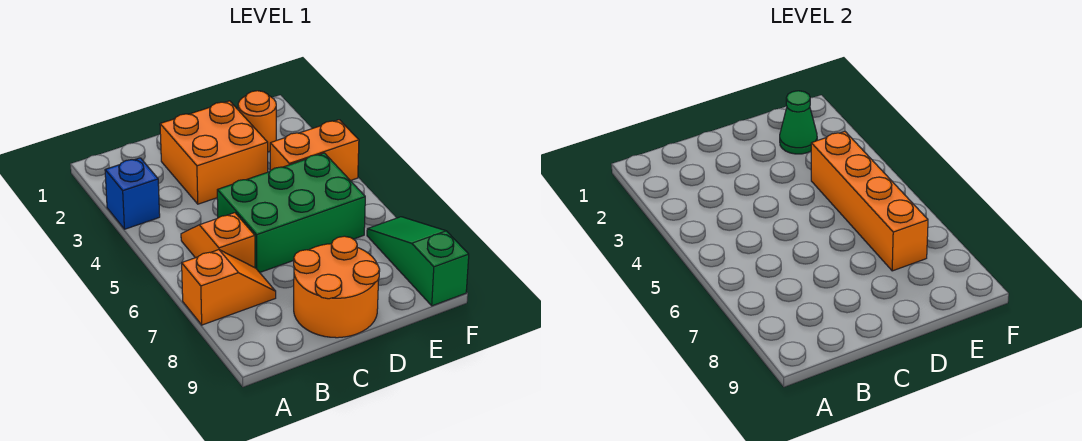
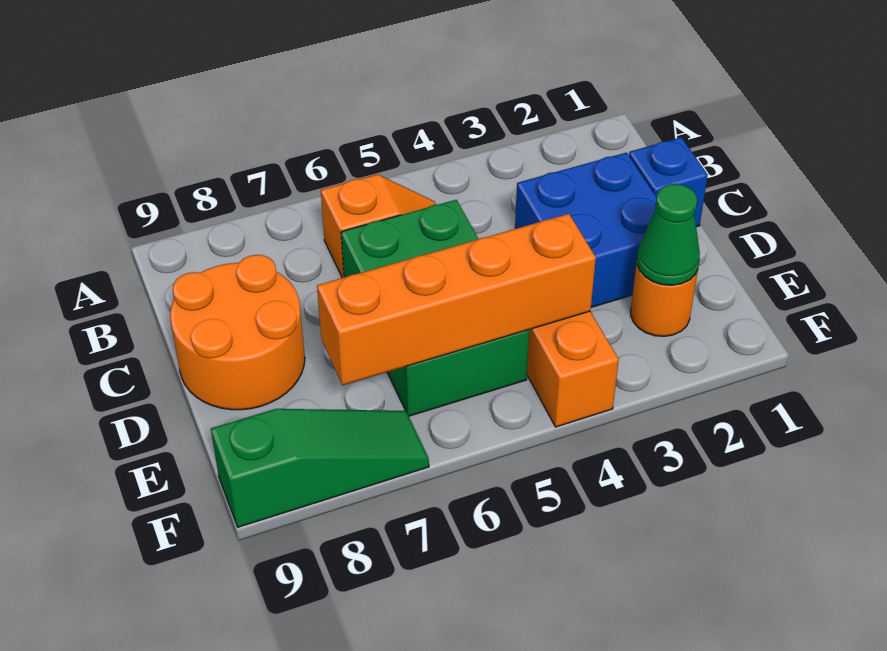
blue brick A3 level 1 -> blue brick C1 level 1
orange slope A7:B7 level 1 top A -> none
orange brick C2:D3 level 1 -> blue brick C2:D3 level 1

